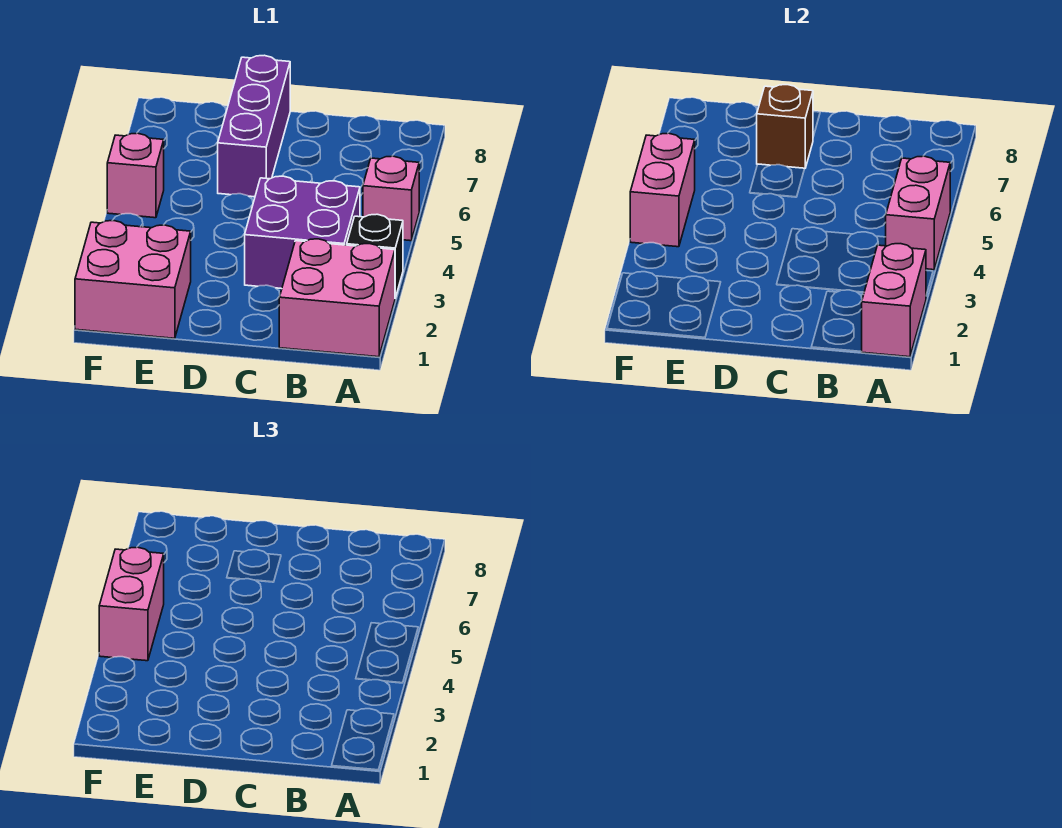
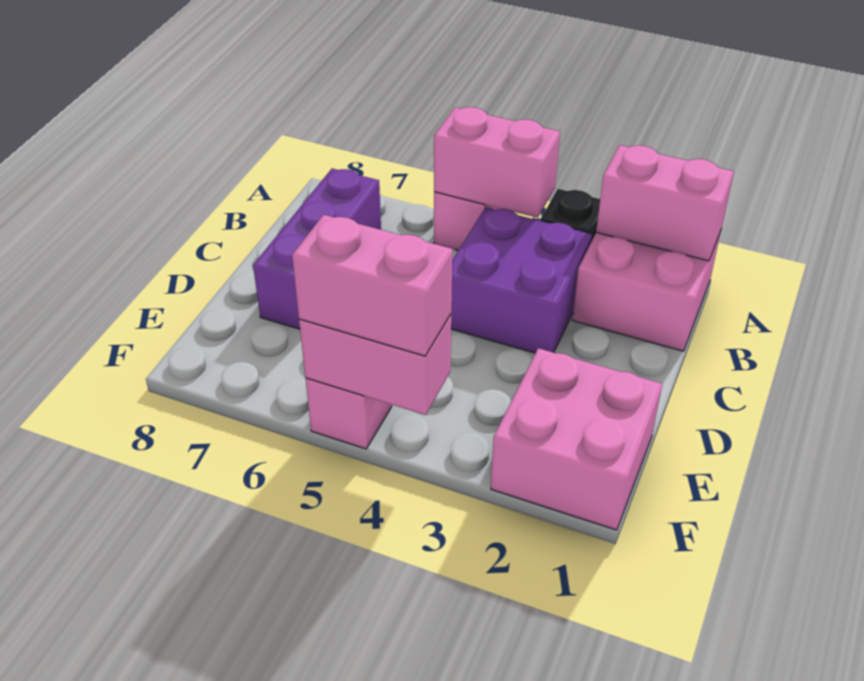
purple brick D6:D8 level 1 -> purple brick B7:D7 level 1
brown brick D7 level 2 -> none

